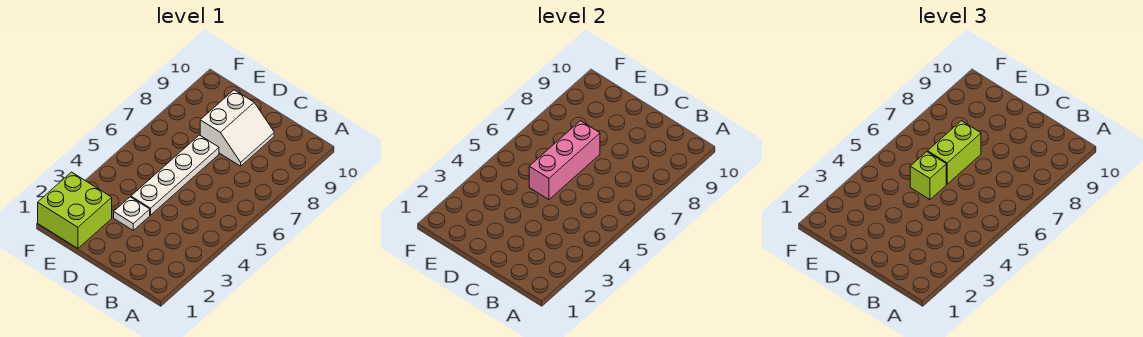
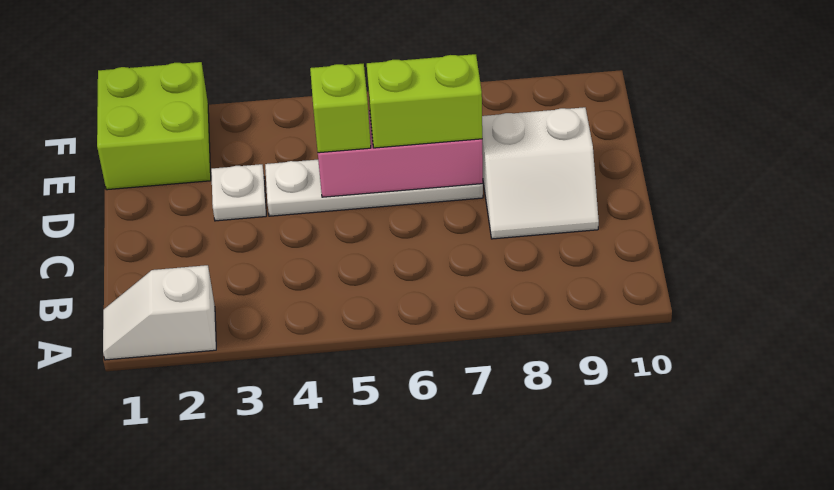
none -> white slope A1:A2 level 1 top 2

